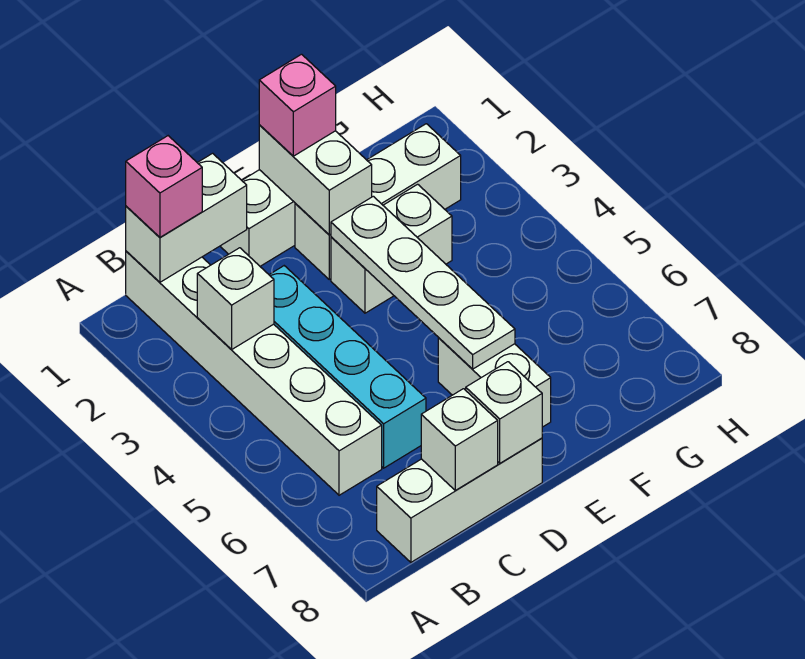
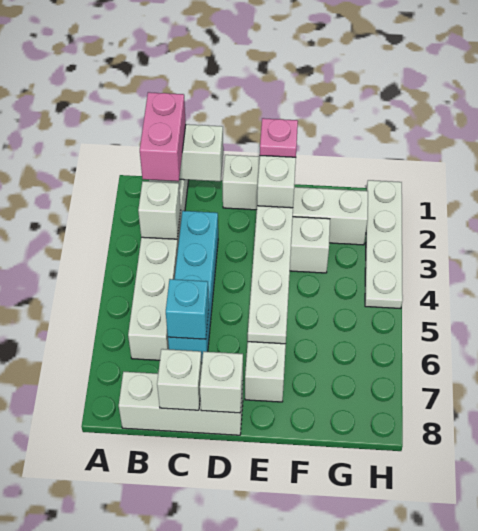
pink brick B1 level 3 -> pink brick B1:B2 level 3
none -> cyan brick C6 level 2
pink brick E1 level 3 -> pink plate E1 level 3
none -> white plate H1:H4 level 1

